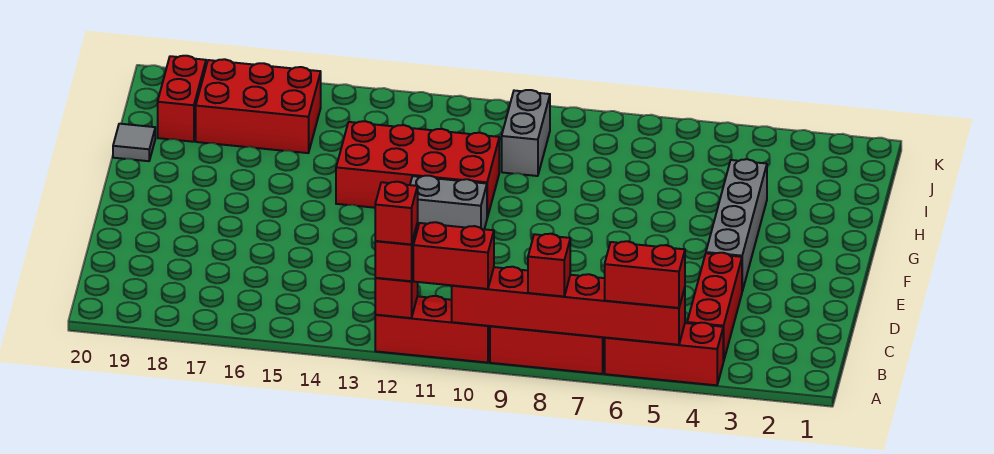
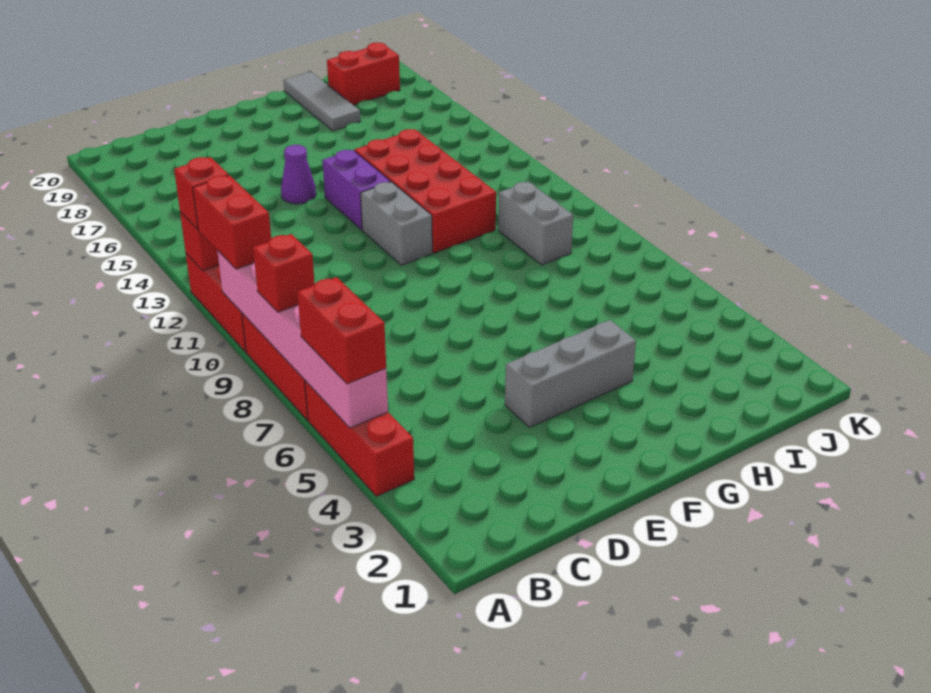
red brick A5:A10 level 2 -> pink brick A5:A10 level 2
red brick A12 level 4 -> none
red brick B4:D4 level 1 -> none
grey brick E4:H4 level 1 -> grey brick E4:G4 level 1
none -> purple cone E15 level 1
none -> purple brick F13:F14 level 1
grey tile H20 level 1 -> grey tile H18:H20 level 1
grey brick I10:J10 level 1 -> grey brick I9:I10 level 1
red brick I16:J18 level 1 -> none

